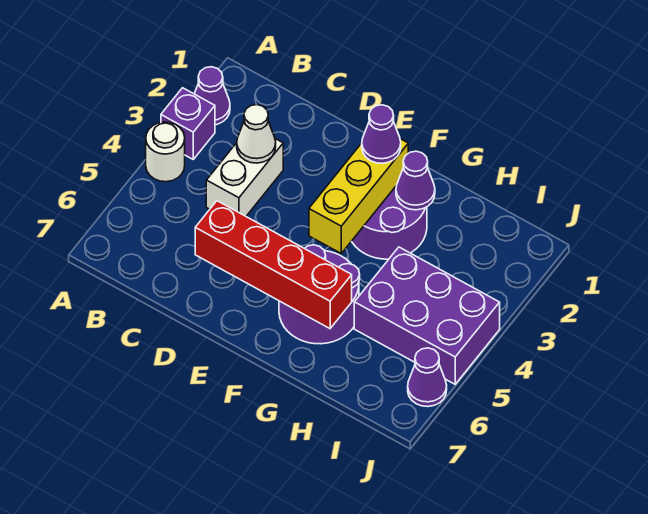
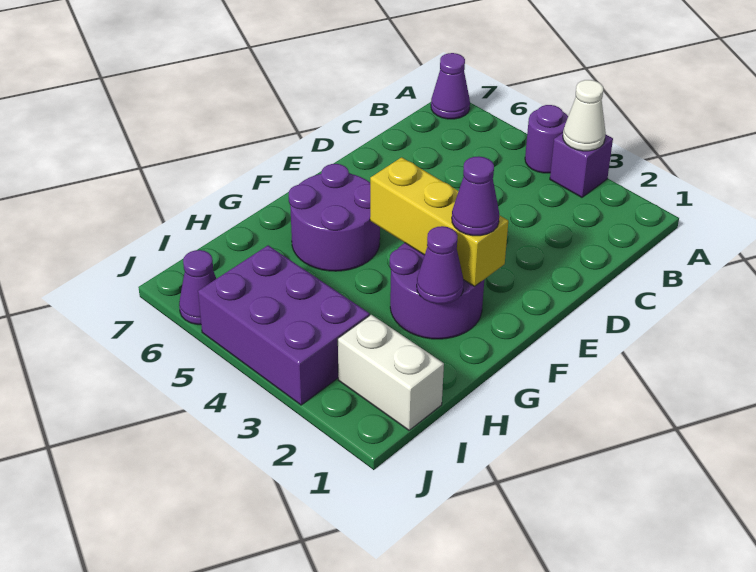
purple cone A2 level 1 -> purple cone A7 level 1
white round brick A4 level 1 -> purple round brick A4 level 1
white brick C3:C4 level 1 -> white brick I1:I2 level 1
white cone C3 level 2 -> white cone A3 level 2
red brick D6:G6 level 2 -> none
purple brick H4:J5 level 1 -> purple brick I3:J5 level 1

